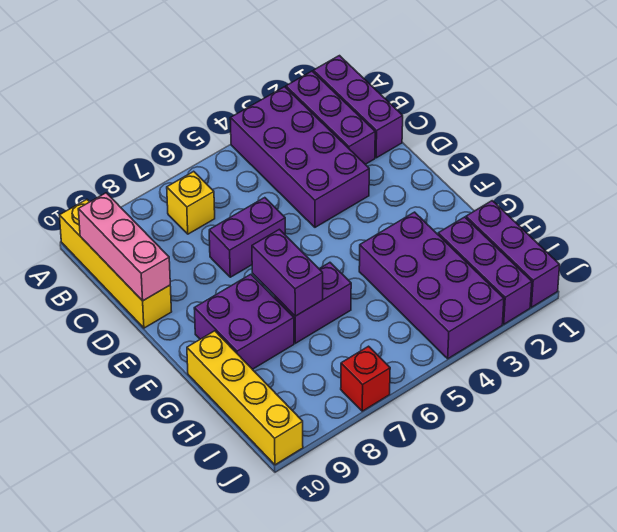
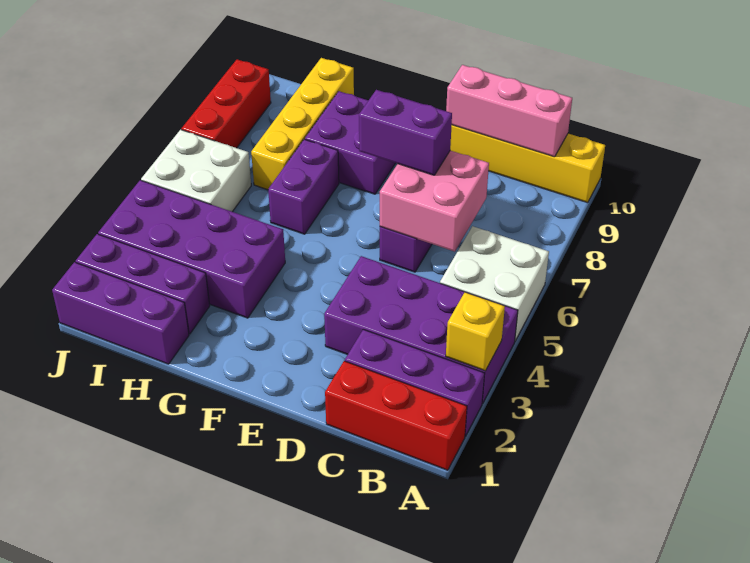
purple brick A1:C1 level 1 -> red brick A1:C1 level 1
none -> white brick A5:B6 level 1
yellow brick B7 level 1 -> yellow brick A3 level 2
none -> pink brick C6:D7 level 2
purple brick F7:G7 level 2 -> purple brick D7:E7 level 3
yellow brick G10:J10 level 1 -> yellow brick H7:H10 level 1
none -> white brick I5:J6 level 1
red brick J7 level 1 -> red brick J7:J9 level 1

